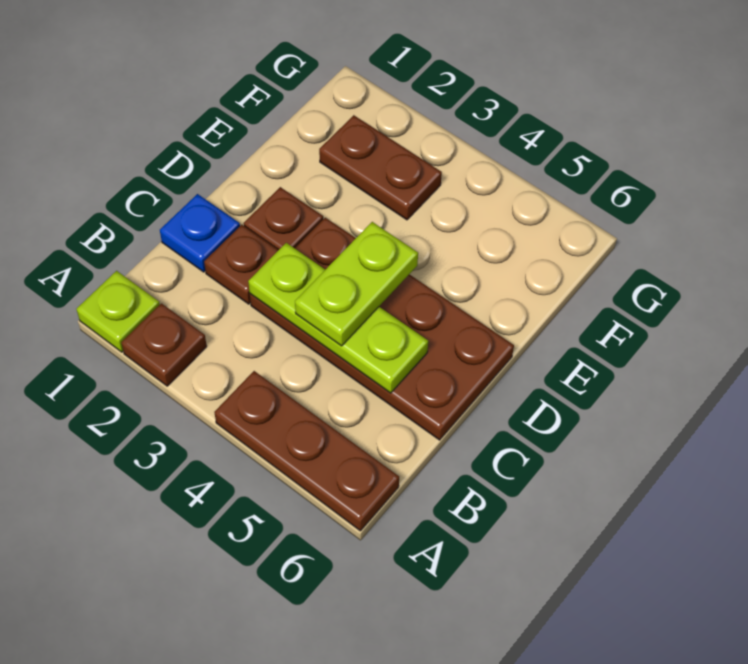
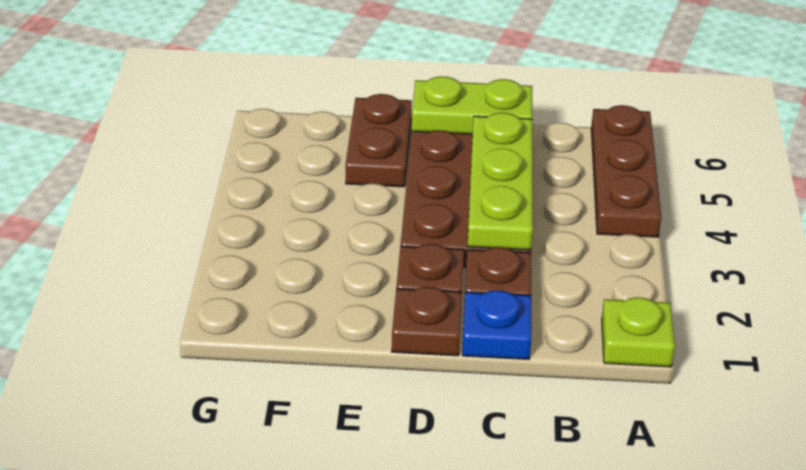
brown plate A2 level 1 -> brown plate D1 level 1
lime plate C4:D4 level 3 -> lime plate C6:D6 level 2
brown plate F2:F3 level 1 -> brown plate E5:E6 level 1

